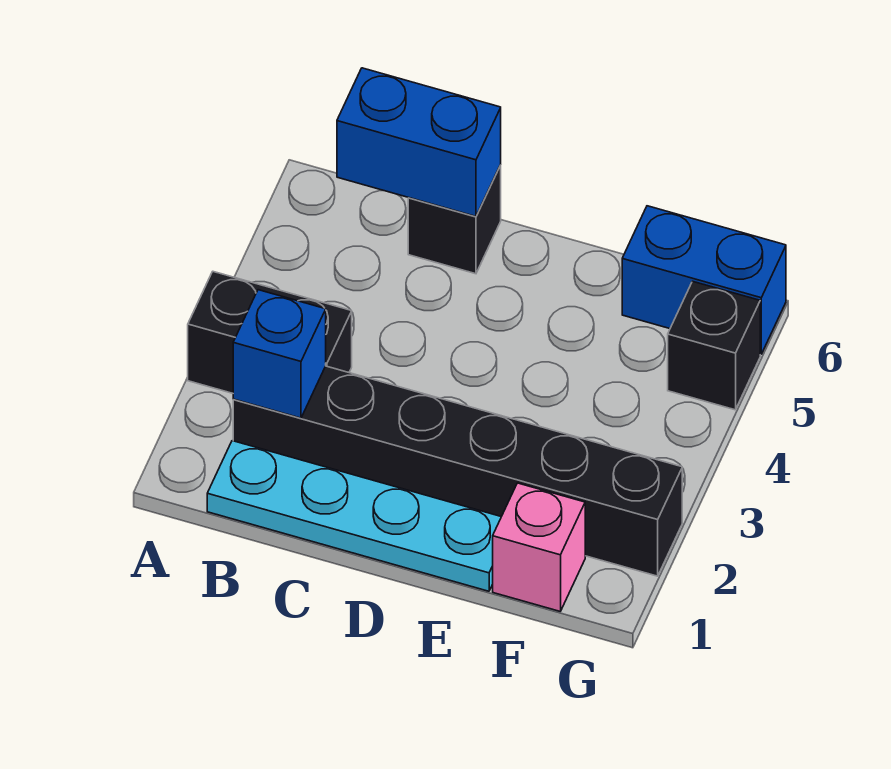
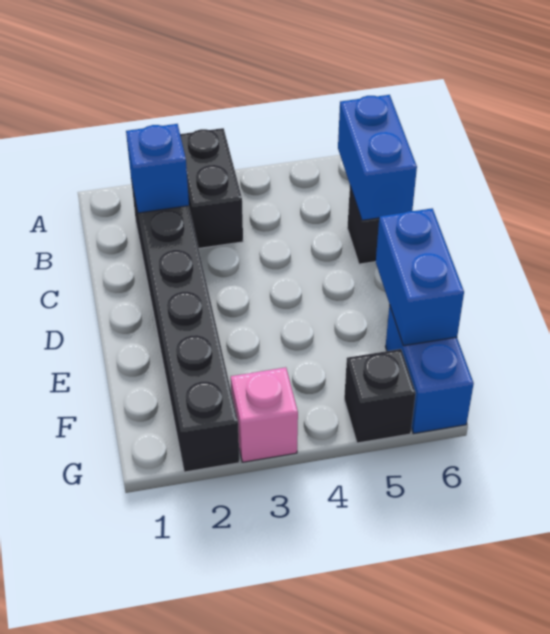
cyan plate B1:E1 level 1 -> none
none -> blue brick E6:F6 level 2
pink brick F1 level 1 -> pink brick G3 level 1

